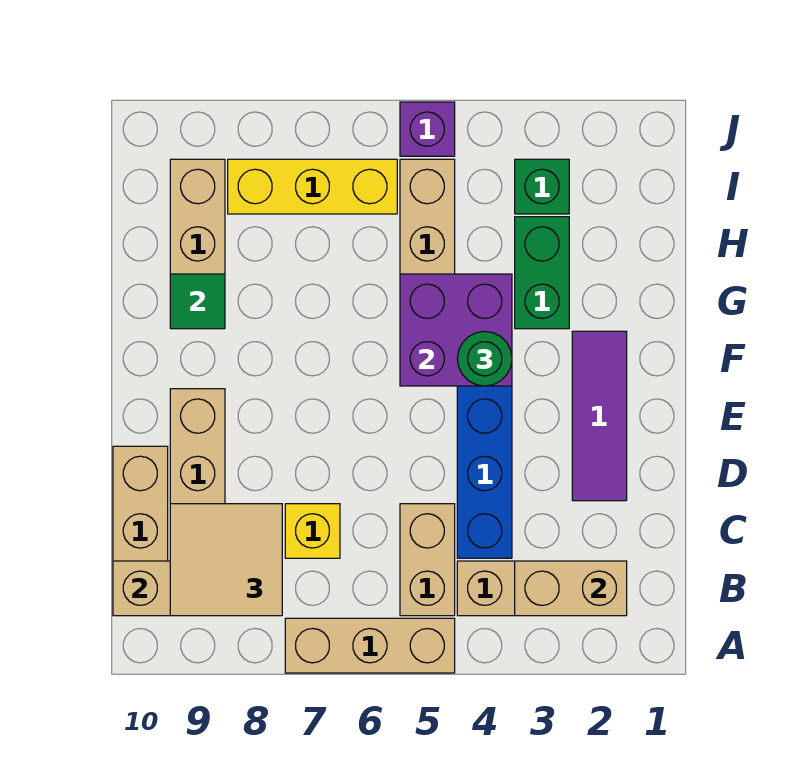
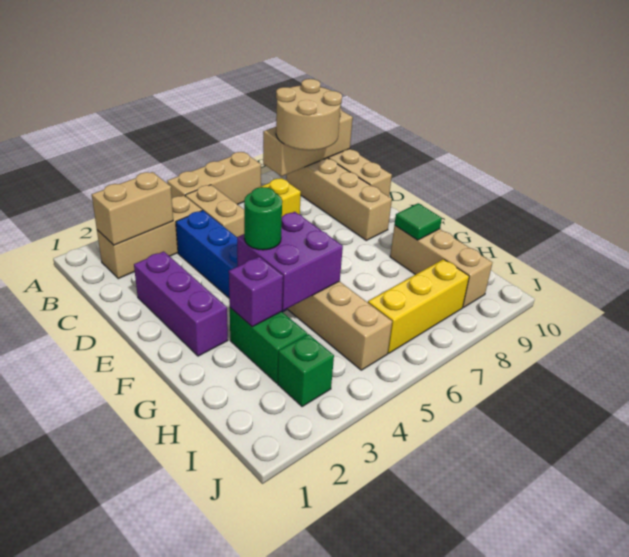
tan tile B8:C9 level 3 -> tan round brick B8:C9 level 3
purple tile D2:F2 level 1 -> purple brick D2:F2 level 1
purple brick J5 level 1 -> purple brick G3 level 2

